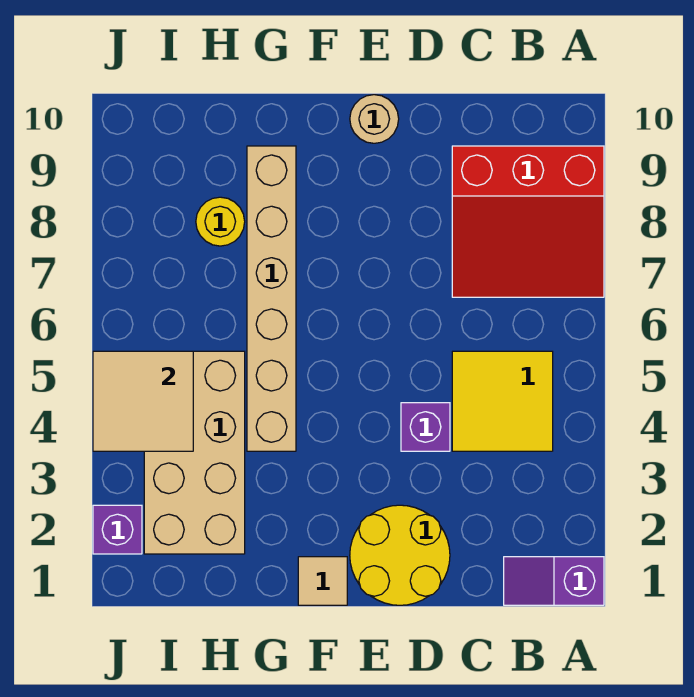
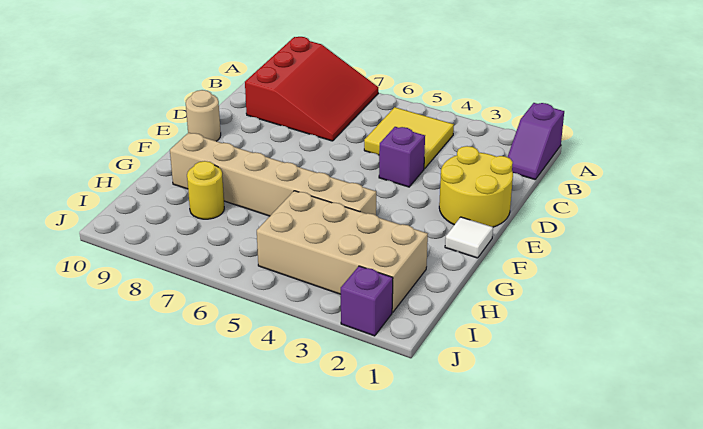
tan tile F1 level 1 -> white tile F1 level 1
tan tile I4:J5 level 2 -> none

